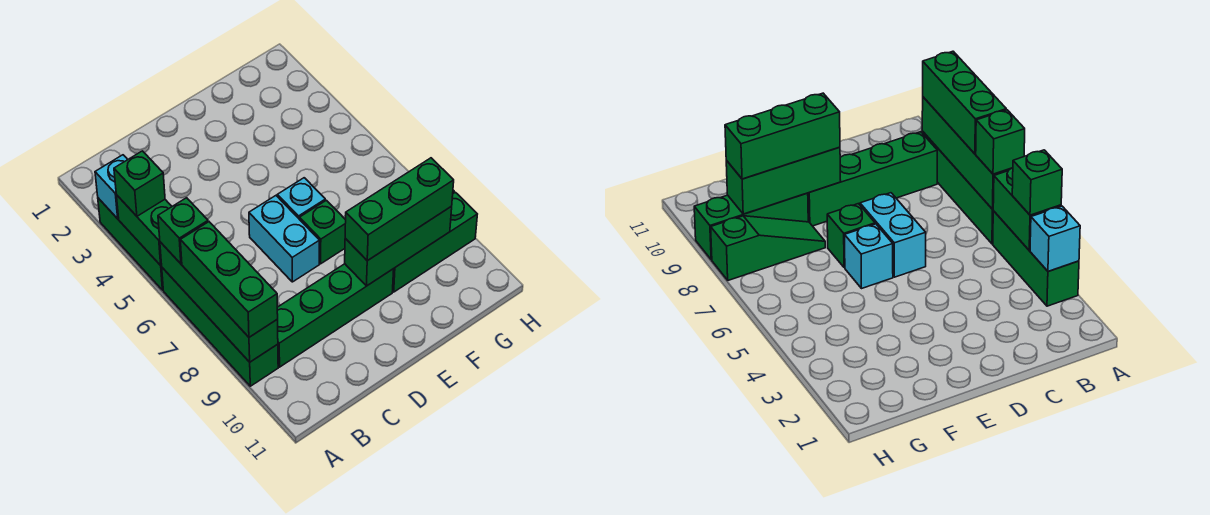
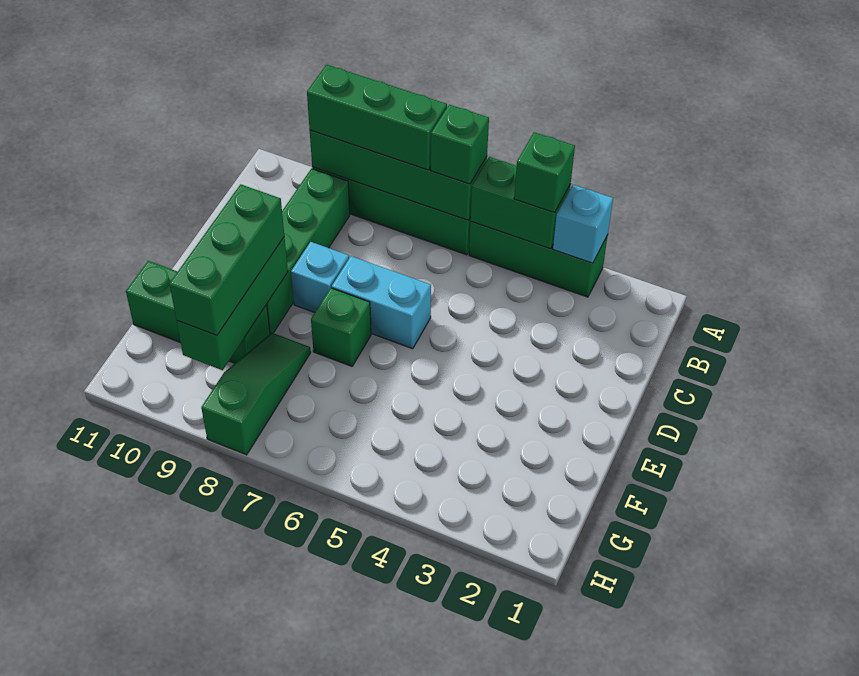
cyan brick E6 level 1 -> cyan brick D8 level 1
green brick F9:H9 level 1 -> green brick F9:F11 level 1

